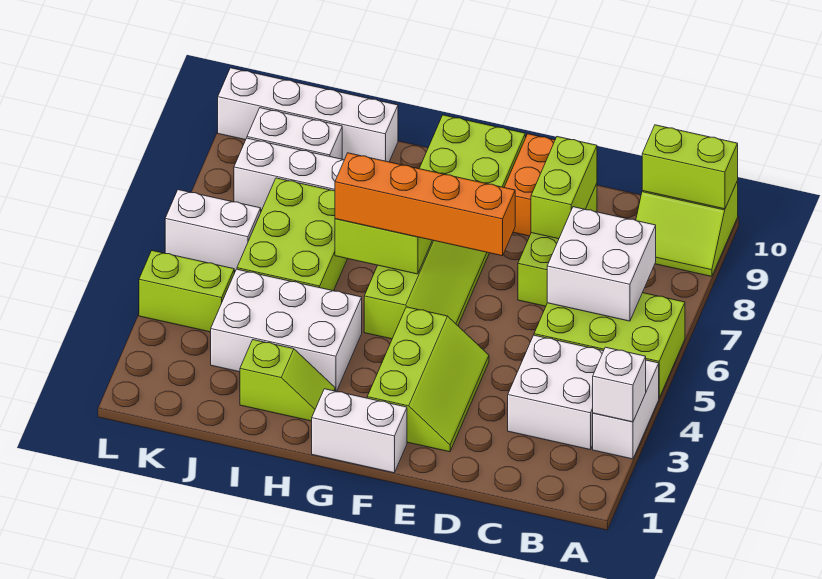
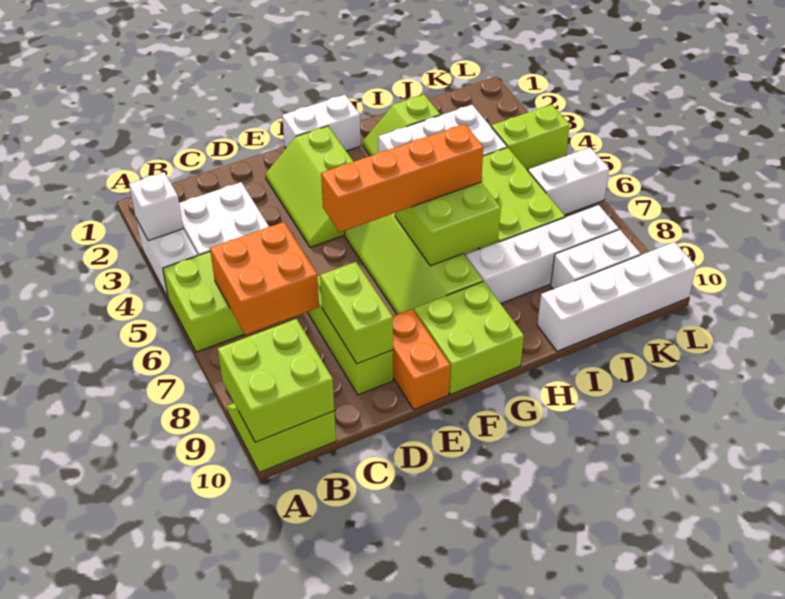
lime brick A10:B10 level 2 -> lime brick A9:B10 level 2
white brick B6:C7 level 2 -> orange brick B6:C7 level 2

